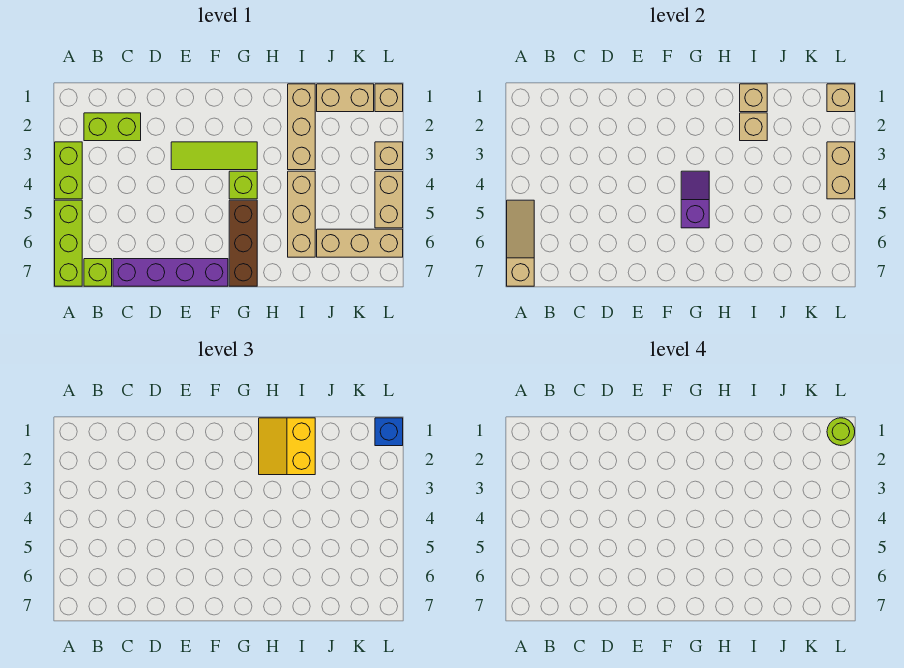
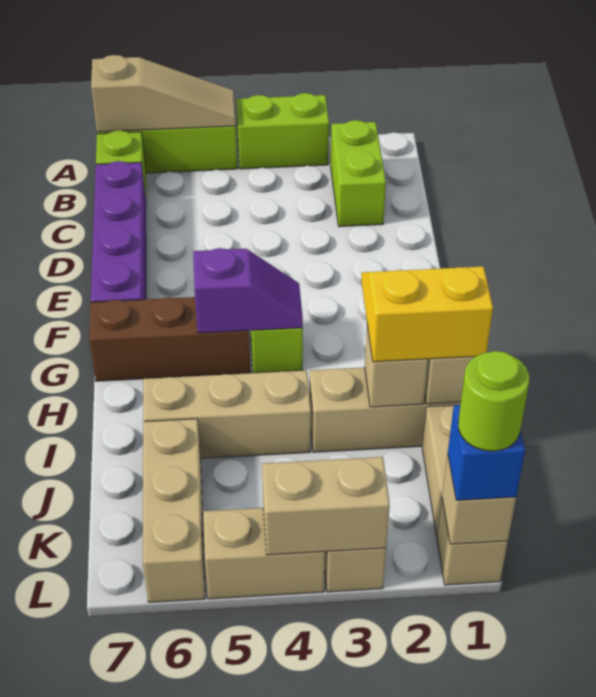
lime tile E3:G3 level 1 -> none

